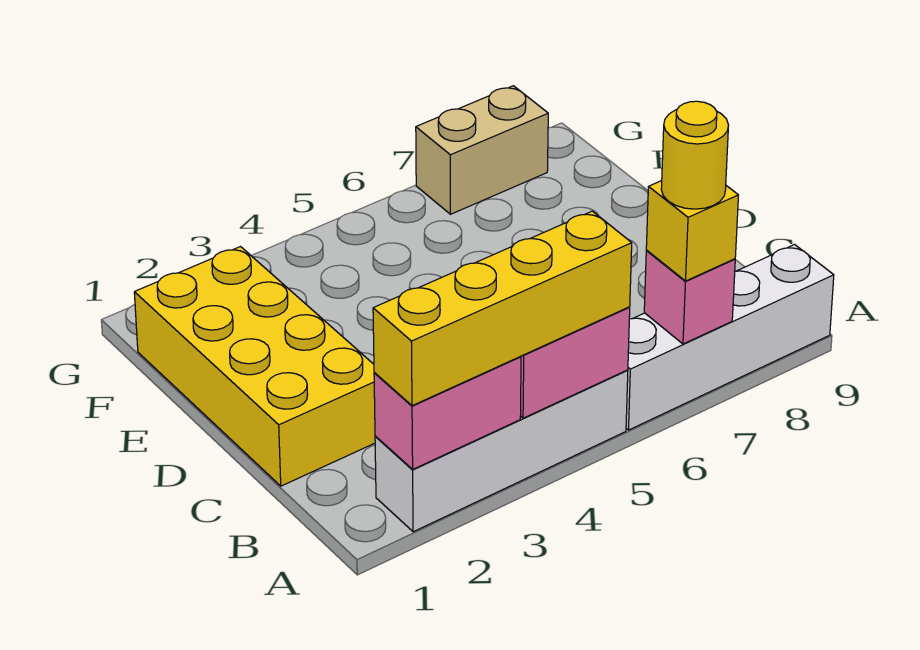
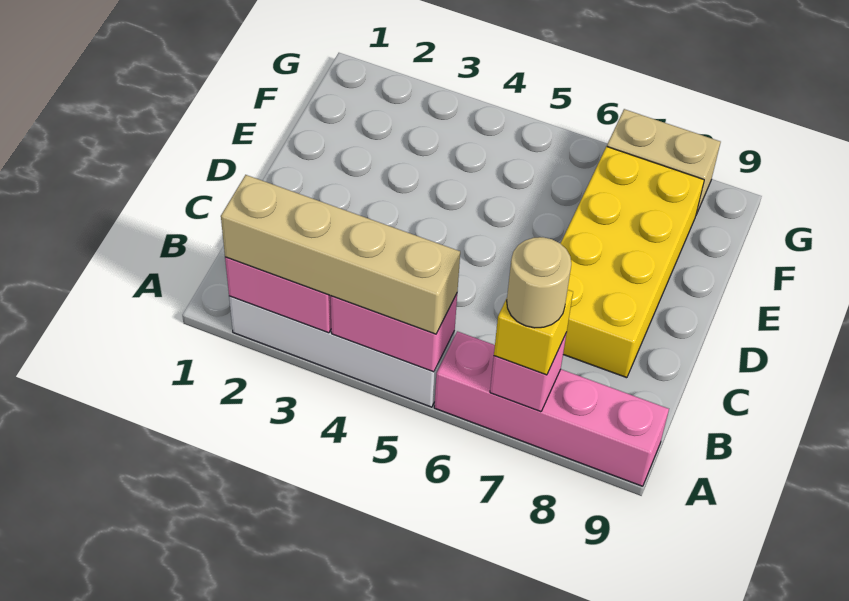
yellow brick A2:A5 level 3 -> tan brick A2:A5 level 3
white brick A6:A9 level 1 -> pink brick A6:A9 level 1
yellow round brick A7 level 4 -> tan round brick A7 level 4
yellow brick C1:F2 level 1 -> yellow brick C7:F8 level 1

